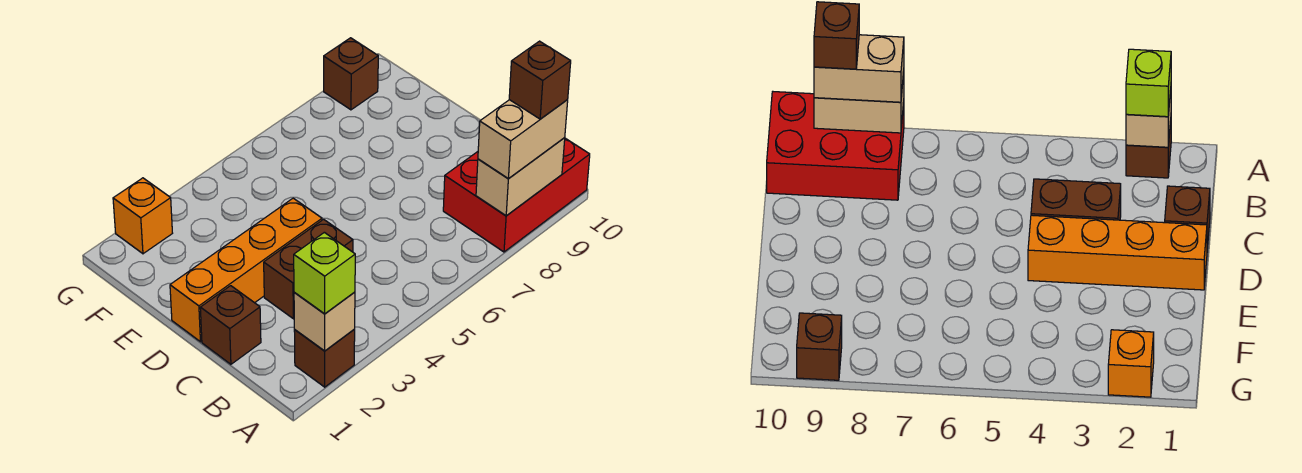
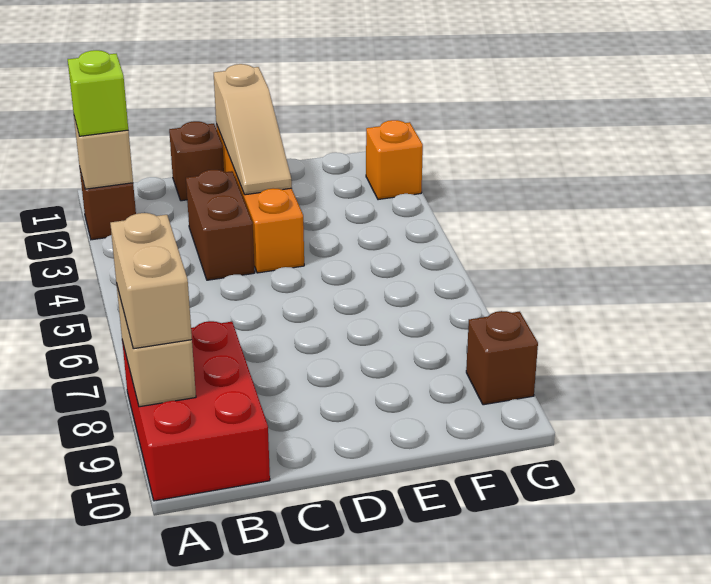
brown brick A9 level 4 -> none
none -> tan slope D1:D3 level 2 top 1

